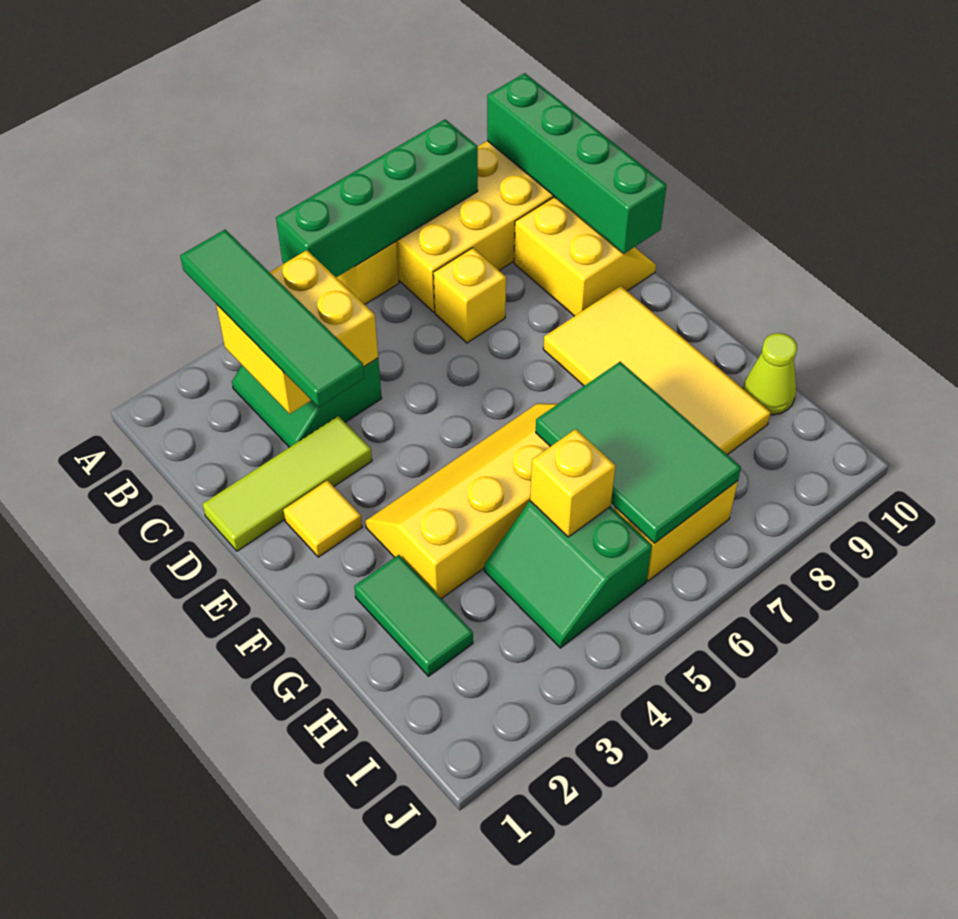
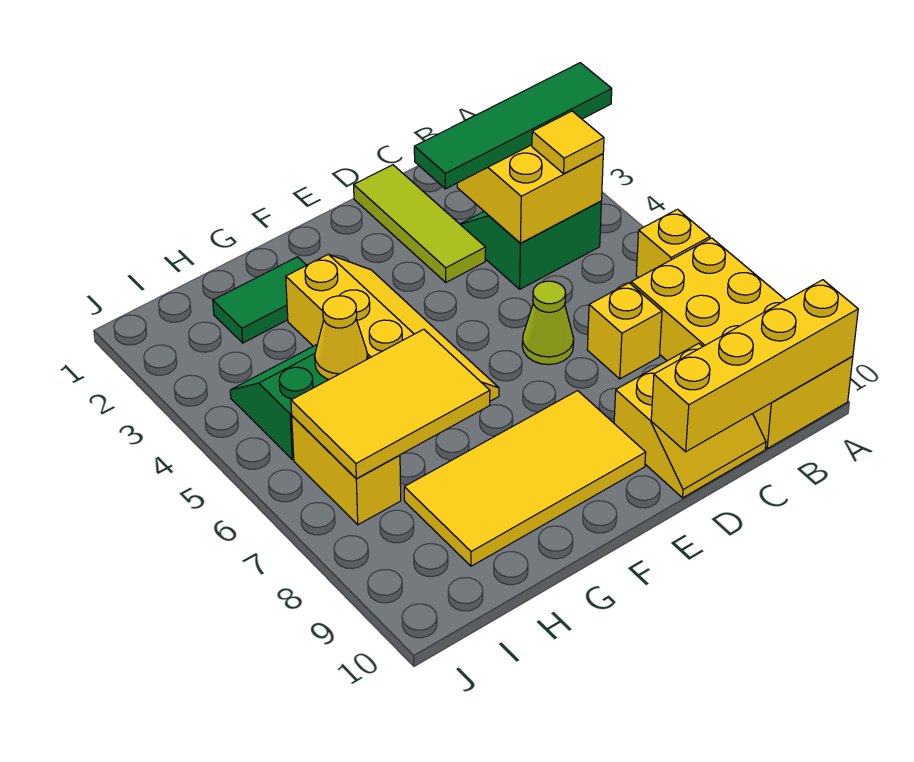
green brick A5:A8 level 2 -> none
green brick A10:D10 level 2 -> yellow brick A10:D10 level 2
yellow tile E2 level 1 -> yellow tile B4 level 3
green tile G6:I7 level 2 -> yellow tile G6:I7 level 2
yellow brick H5 level 2 -> yellow cone H5 level 2
lime cone H10 level 1 -> lime cone D6 level 1

